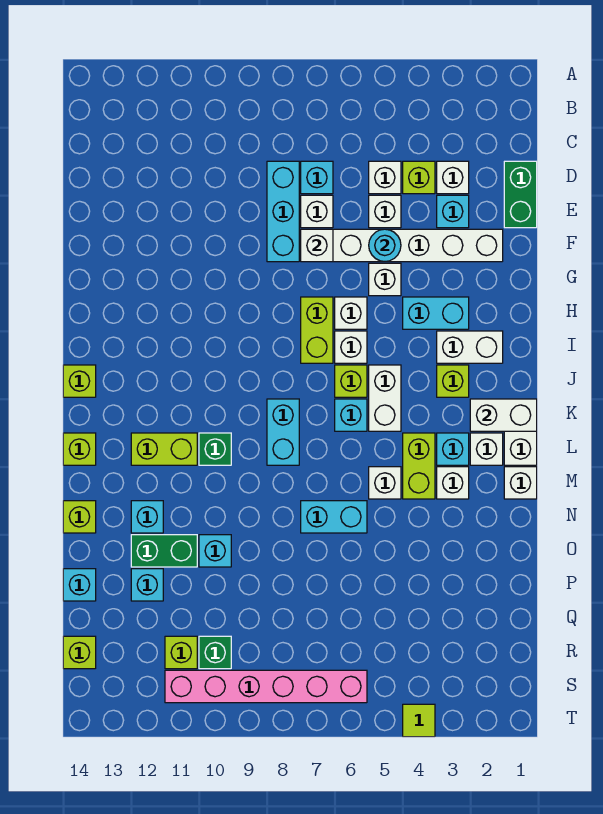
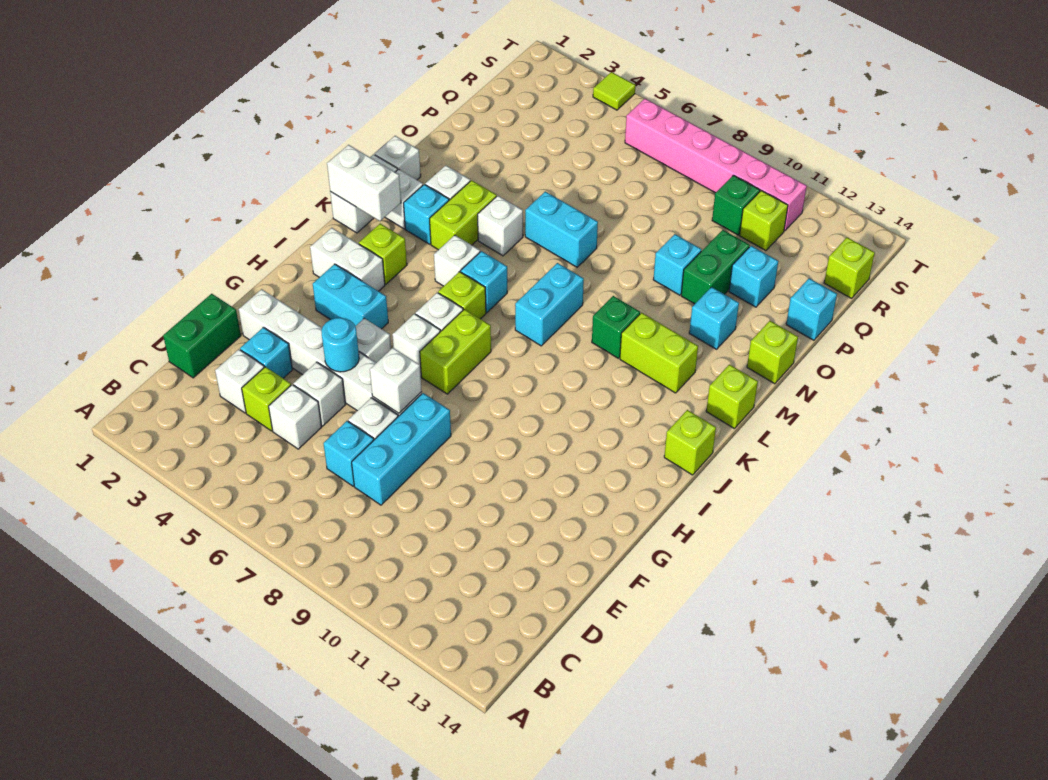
white brick J5:K5 level 1 -> white brick K5 level 1
green brick O11:O12 level 1 -> green brick O11:P11 level 1

